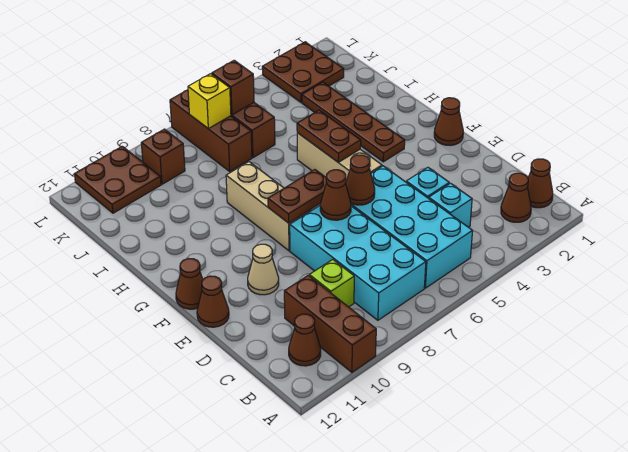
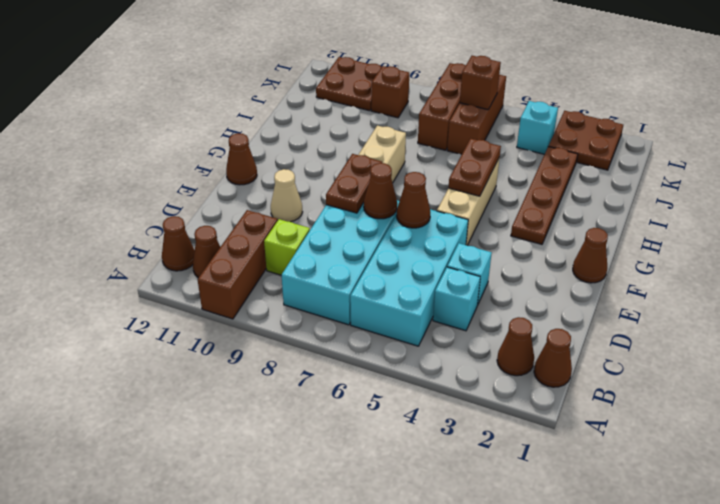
brown cone E12 level 1 -> brown cone B12 level 1
brown plate F7:F8 level 2 -> brown plate E8:F8 level 2
none -> cyan brick K4 level 1
yellow brick K7 level 2 -> none

